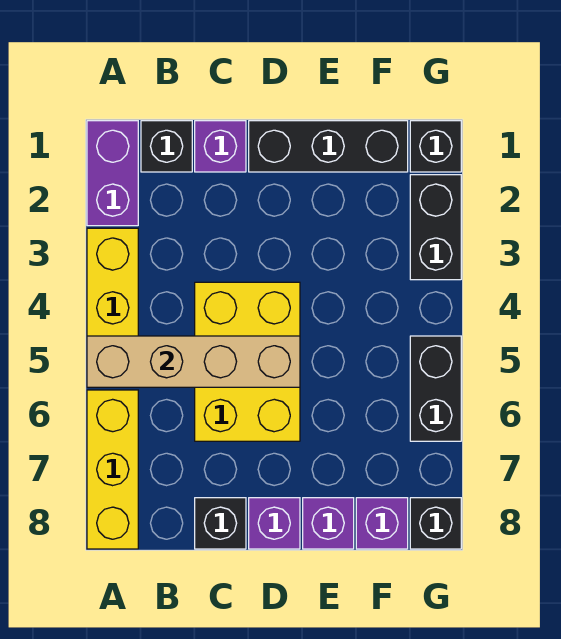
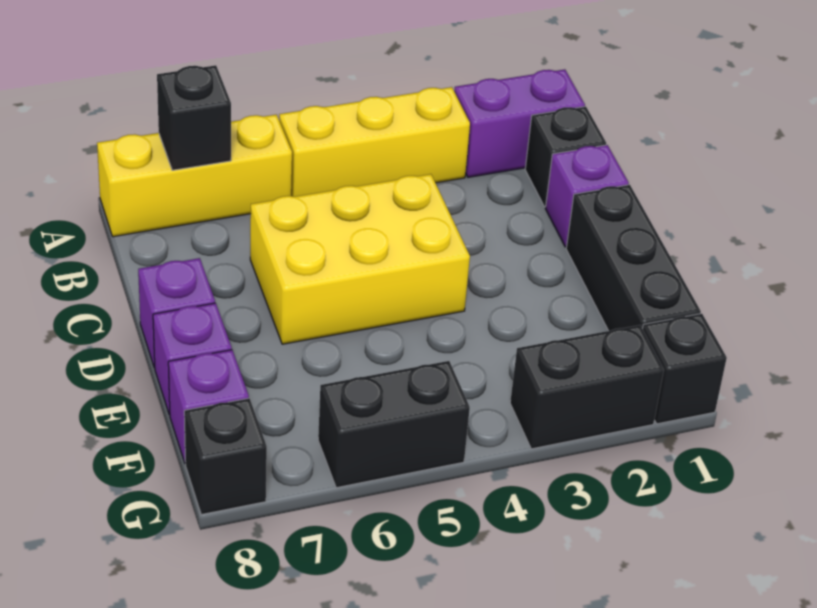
tan brick A5:D5 level 2 -> none
black brick C8 level 1 -> black brick A7 level 2

